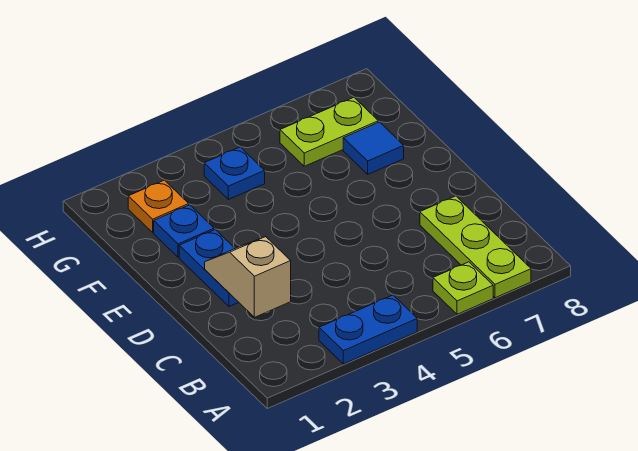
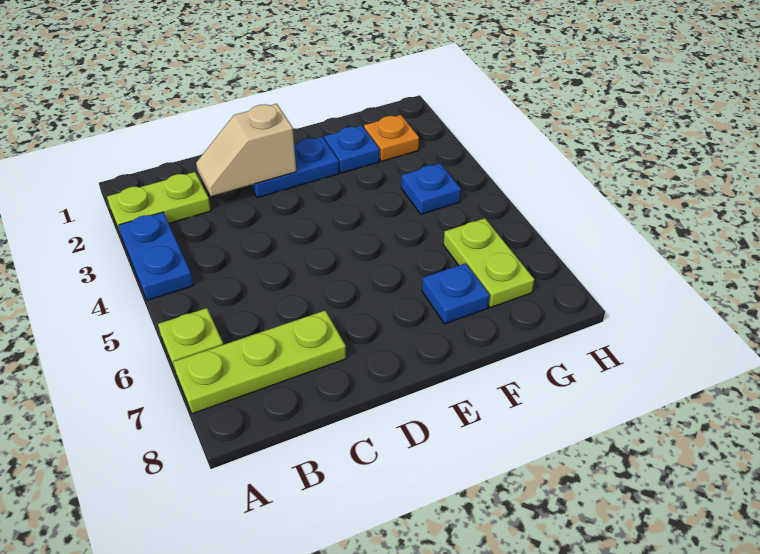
none -> lime plate A2:B2 level 1
tan slope C2:D2 level 2 top C -> tan slope C2:D2 level 2 top D
blue tile F7 level 1 -> blue plate F7 level 1

